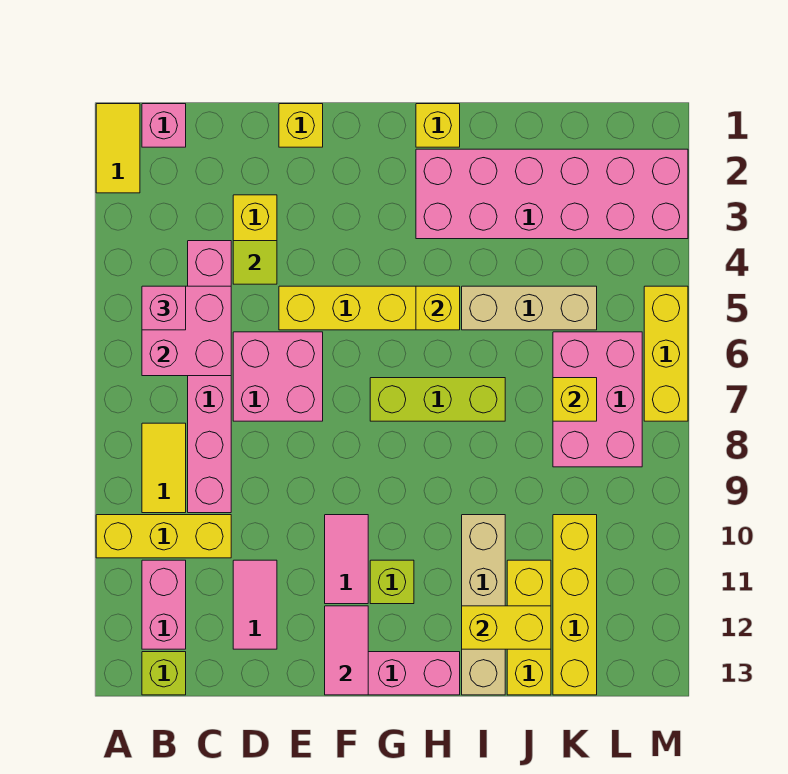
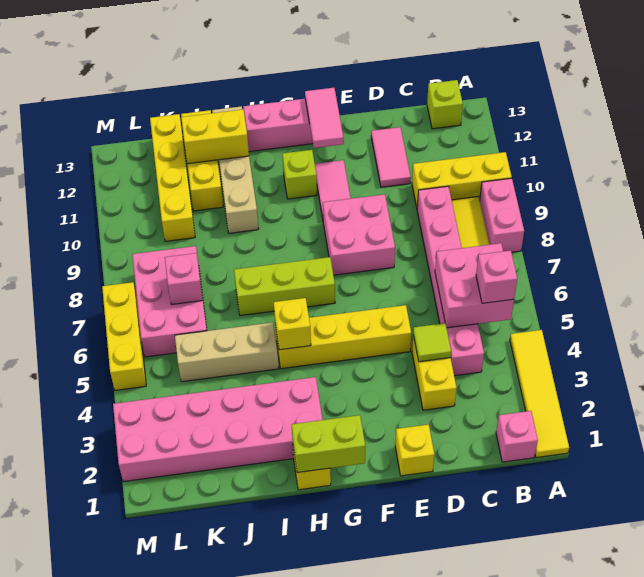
yellow tile A1:A2 level 1 -> yellow tile A1:A4 level 1
pink brick B11:B12 level 1 -> pink brick A8:A9 level 1
pink brick D6:E7 level 1 -> pink brick E8:F9 level 1
none -> lime brick G1:H1 level 2
yellow brick K7 level 2 -> pink brick K7 level 2

